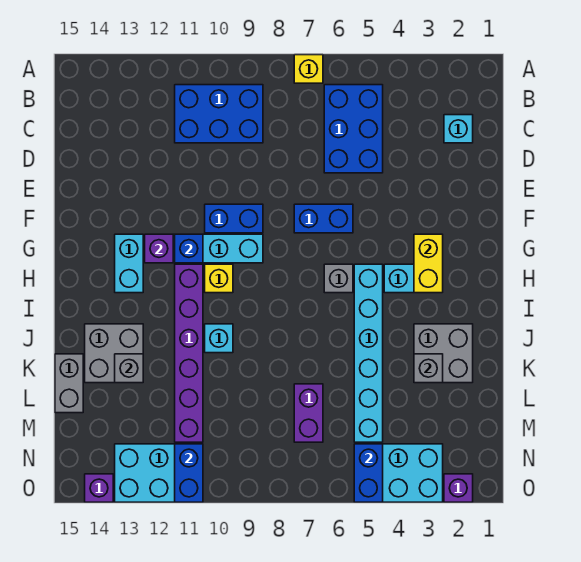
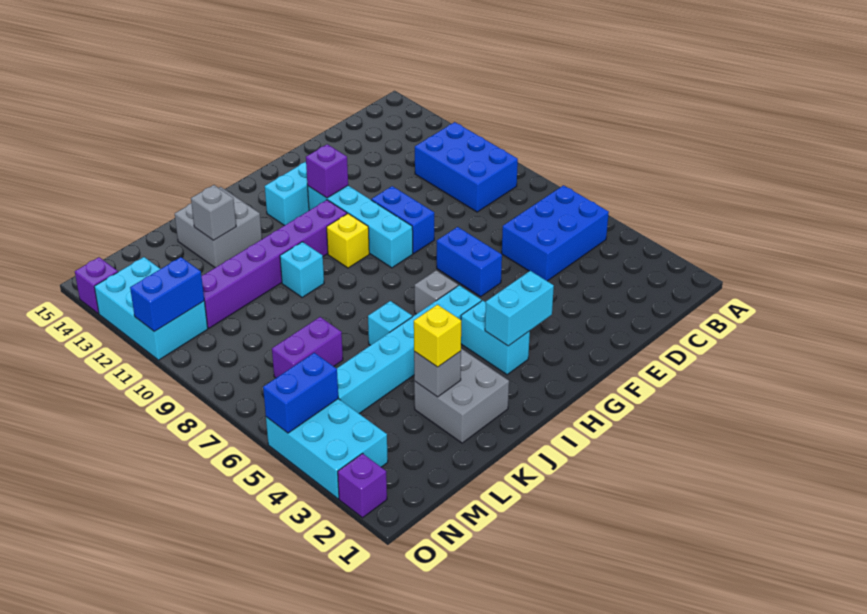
yellow brick A7 level 1 -> yellow brick K3 level 3
cyan brick C2 level 1 -> cyan brick J6 level 1
yellow brick G3:H3 level 2 -> cyan brick G3:H3 level 2
blue brick G11 level 2 -> none
grey brick K15:L15 level 1 -> none

